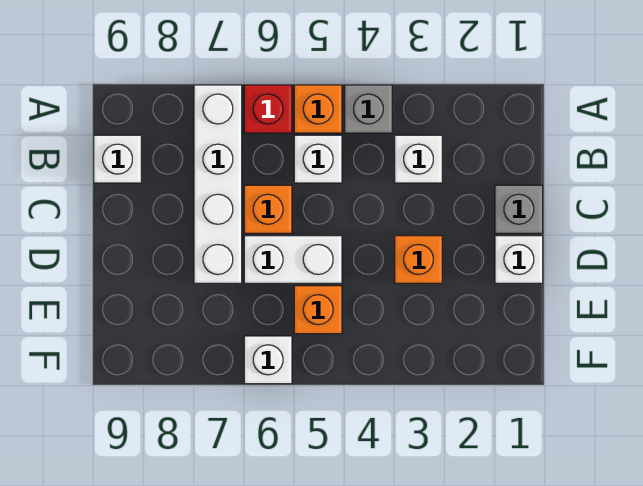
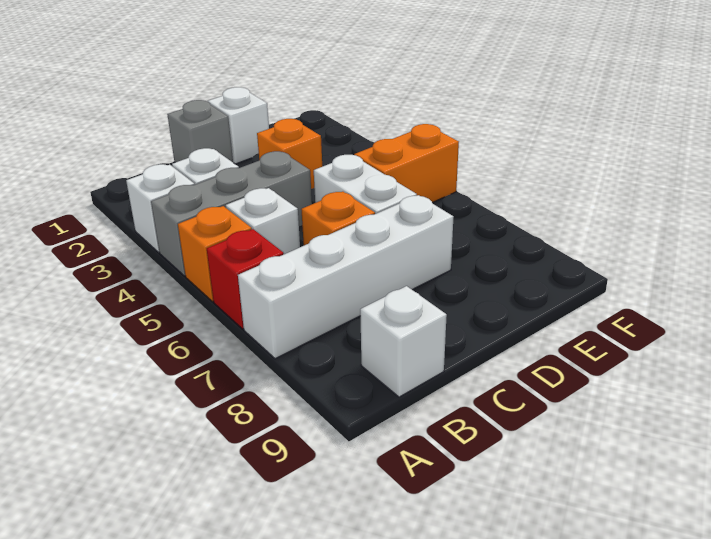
grey brick A4 level 1 -> grey brick A4:C4 level 1
orange brick E5 level 1 -> orange brick E5:F5 level 1
white brick F6 level 1 -> white brick A3 level 1

